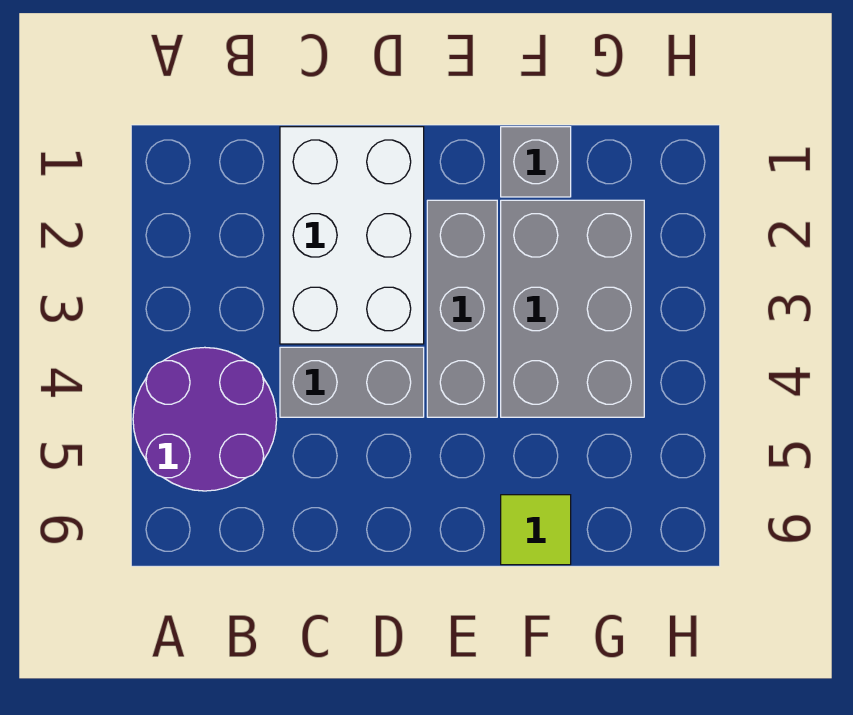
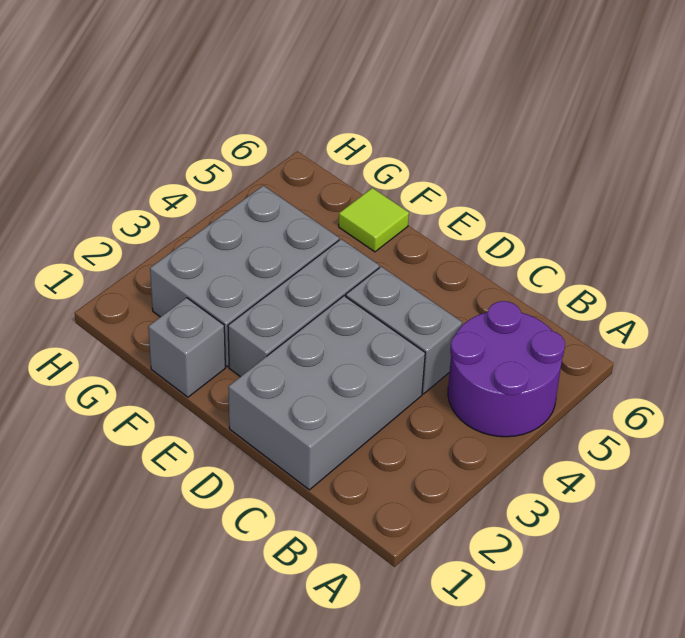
white brick C1:D3 level 1 -> grey brick C1:D3 level 1

